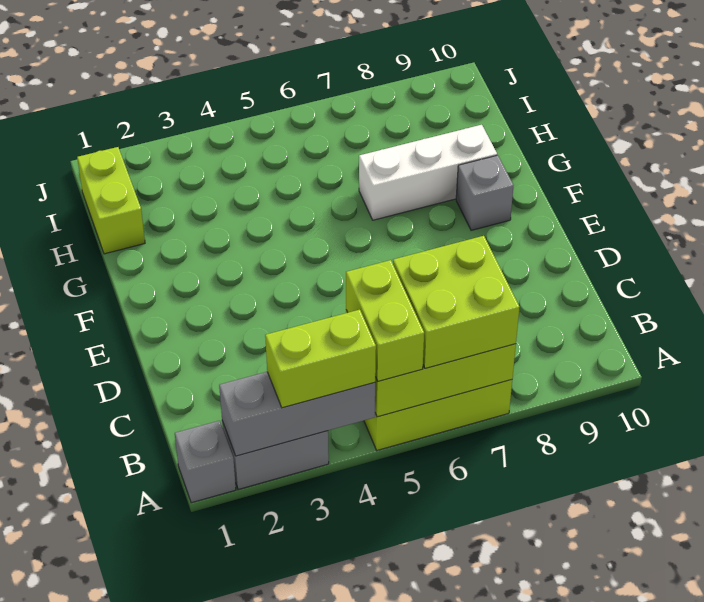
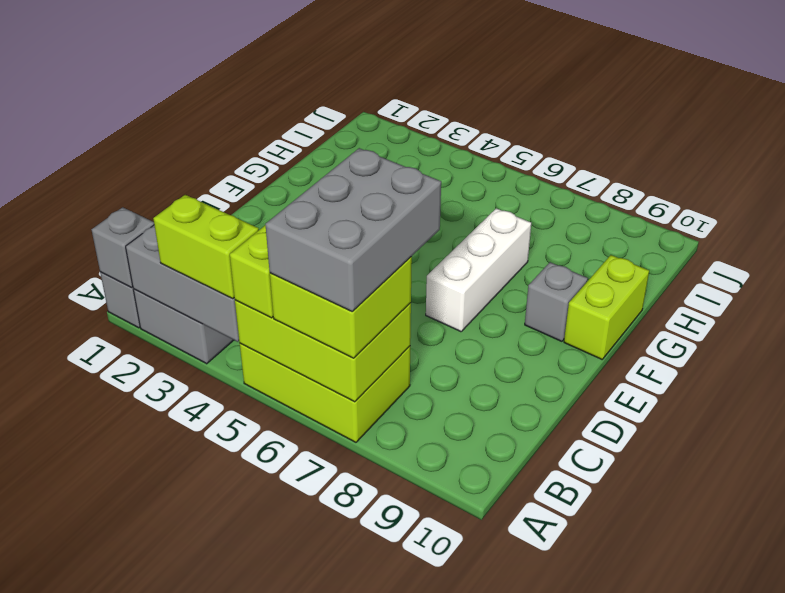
none -> grey brick A1 level 2
none -> grey brick A6:C7 level 4
white brick G7:G9 level 1 -> white brick E7:G7 level 1
lime brick H1:I1 level 1 -> lime brick F10:G10 level 1

